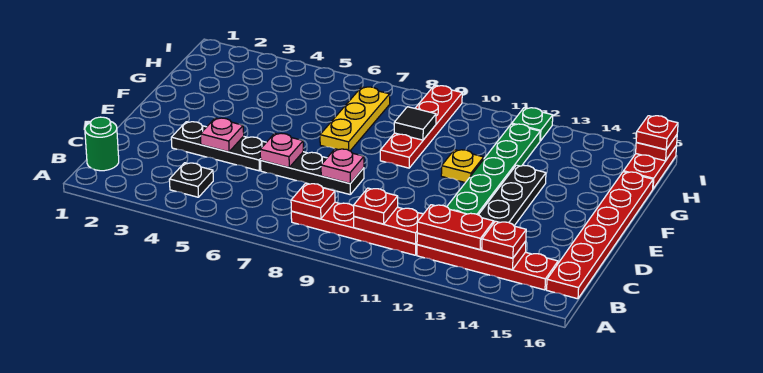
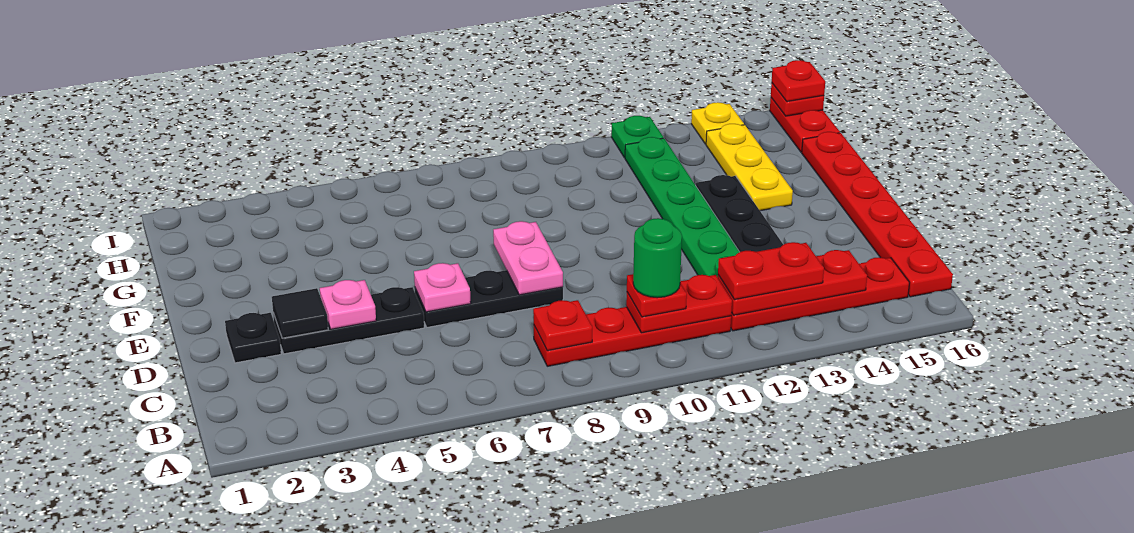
green round brick B1 level 1 -> green round brick B10 level 4
black plate B4 level 1 -> black plate D2 level 1
red plate B14 level 3 -> none
pink plate D8 level 2 -> pink plate D8:E8 level 2
yellow plate F7:H7 level 1 -> yellow plate F14:H14 level 1
red plate F9:I9 level 1 -> none
yellow plate F11 level 1 -> yellow plate I14 level 1
black tile G9 level 2 -> black tile D3 level 2

